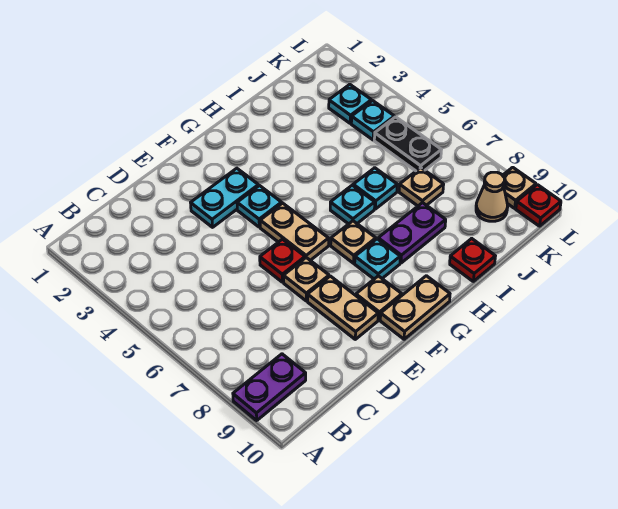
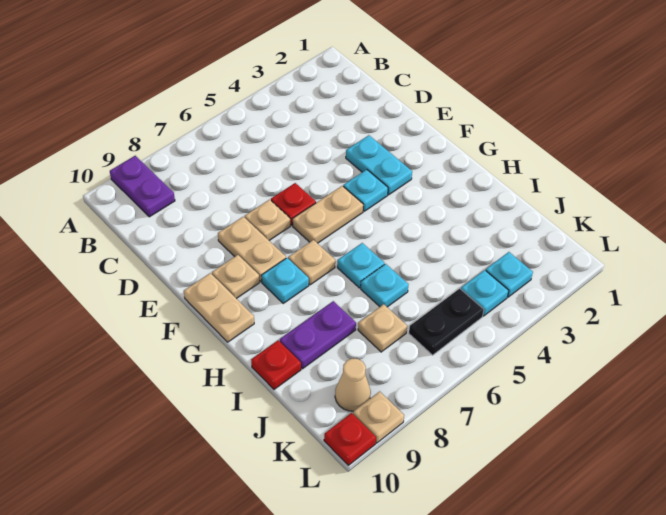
tan plate E8:E9 level 1 -> tan plate E8:F8 level 1
purple plate H8:I8 level 1 -> purple plate I8:I9 level 1

